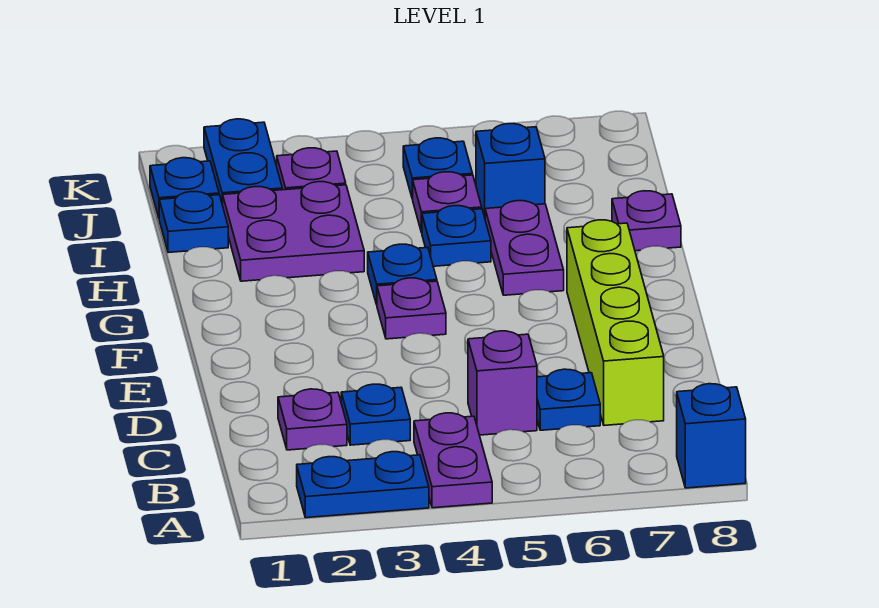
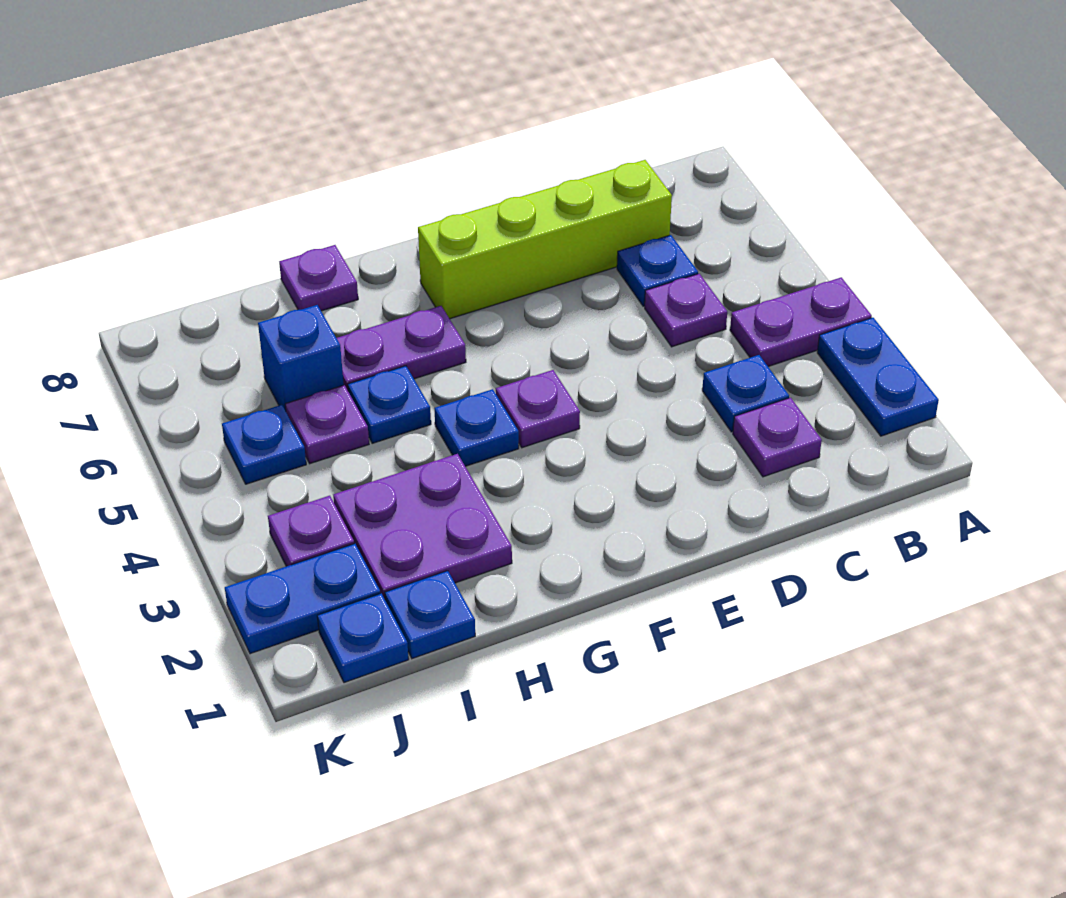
blue brick A8 level 1 -> none
purple brick C5 level 1 -> purple plate C5 level 1

